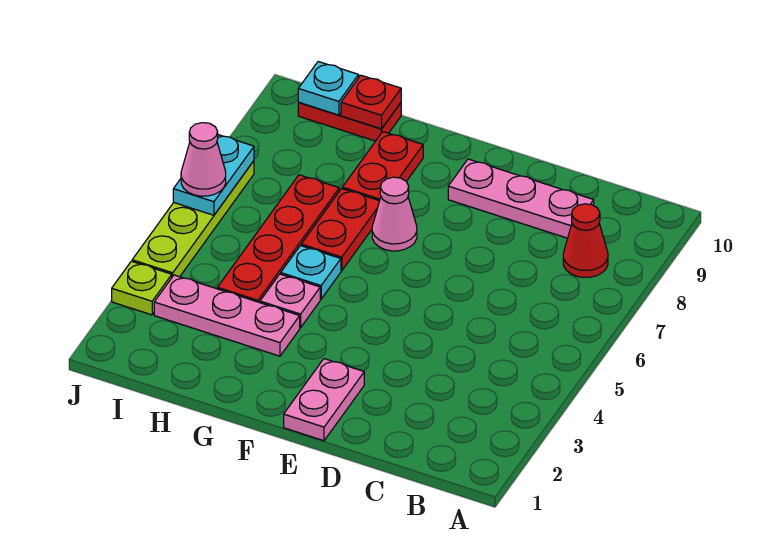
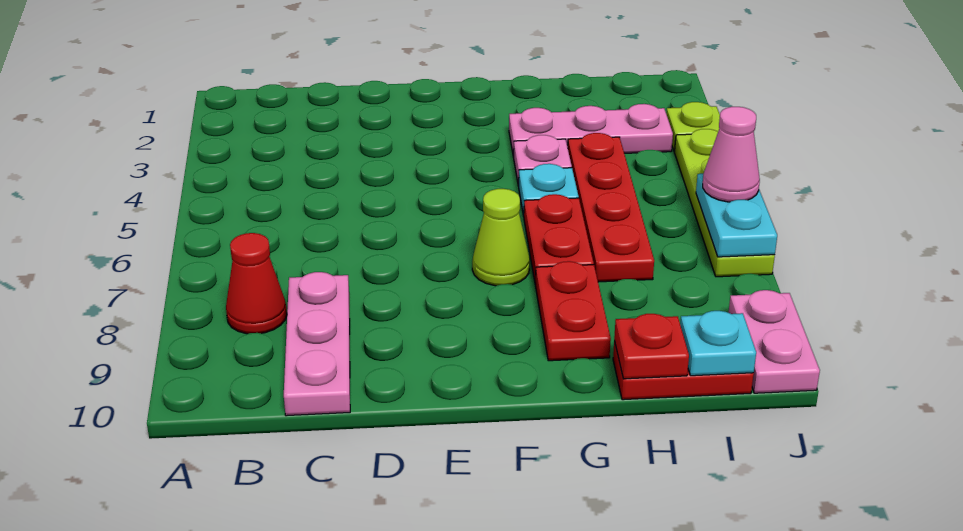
pink plate C9:E9 level 1 -> pink plate C8:C10 level 1
pink plate E1:E2 level 1 -> pink plate J9:J10 level 1
pink cone F7 level 1 -> lime cone F7 level 1

